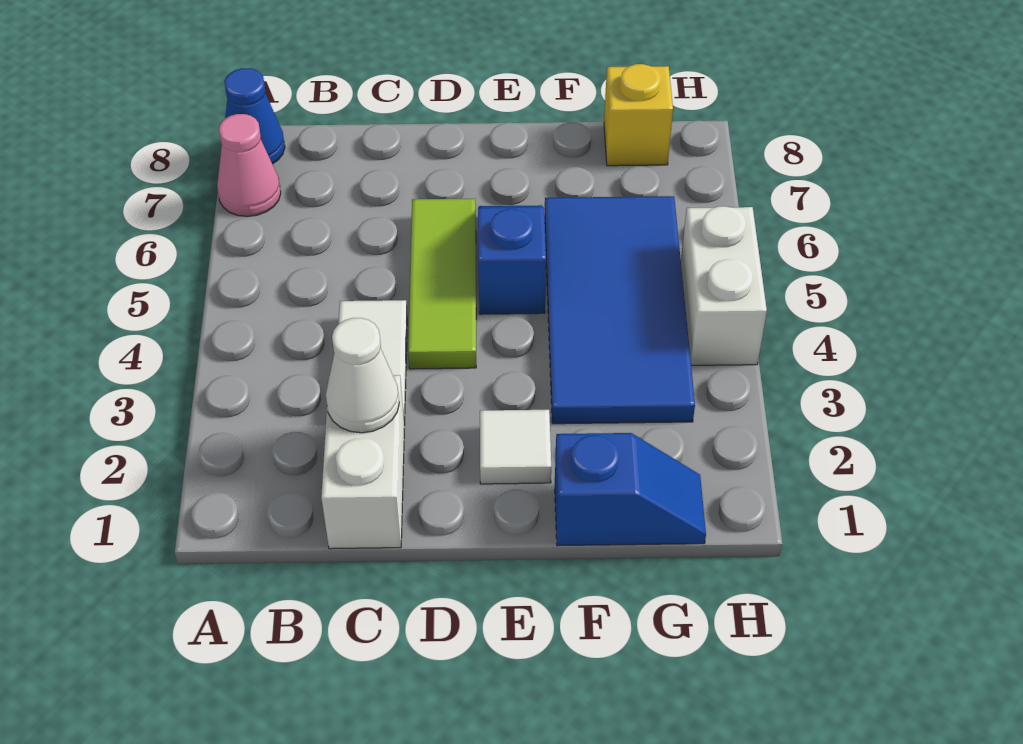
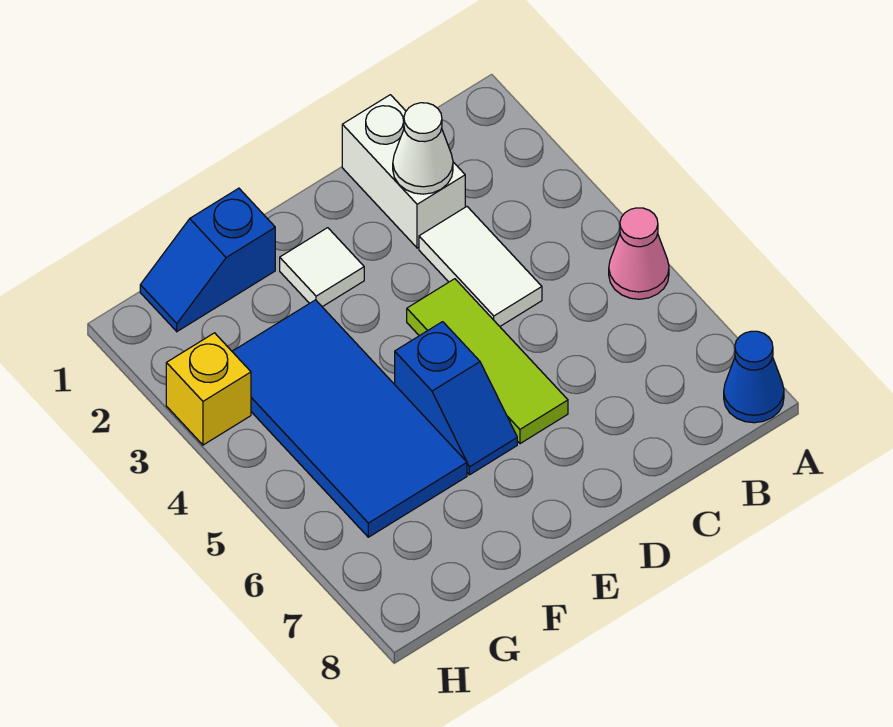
pink cone A7 level 1 -> pink cone A5 level 1
yellow brick G8 level 1 -> yellow brick H3 level 1
white brick H4:H5 level 1 -> none

